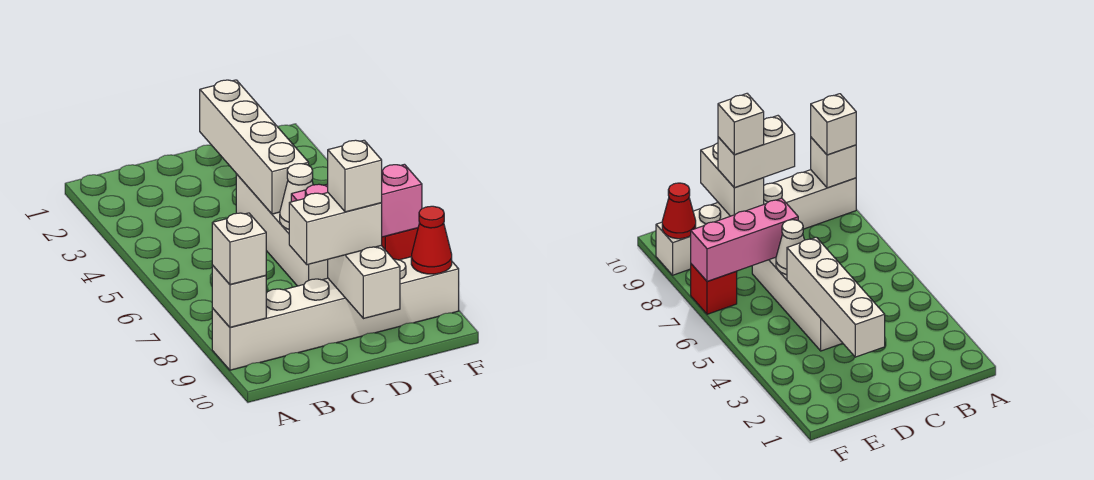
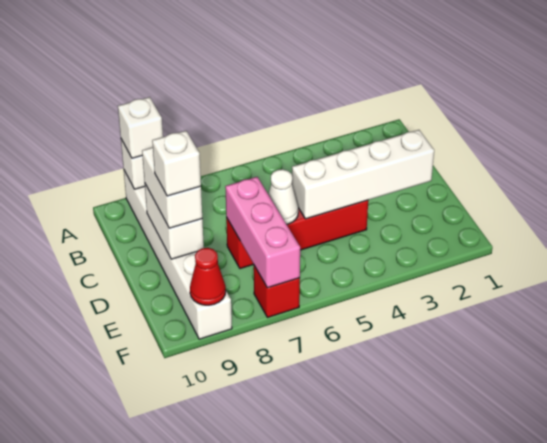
white brick D4:D7 level 1 -> red brick D4:D7 level 1
white brick D9:D10 level 2 -> white brick C9:D9 level 2

